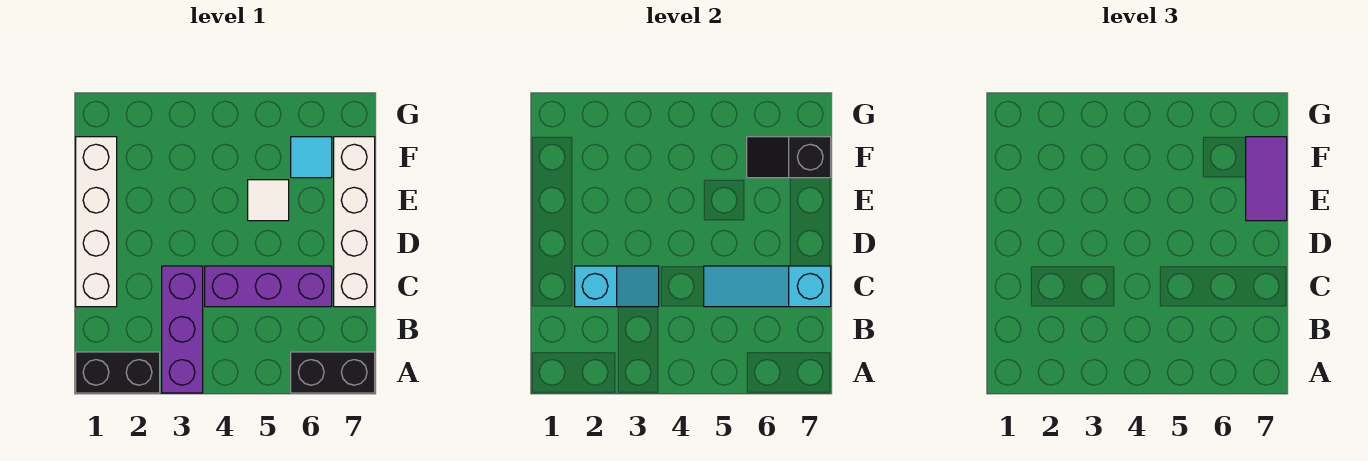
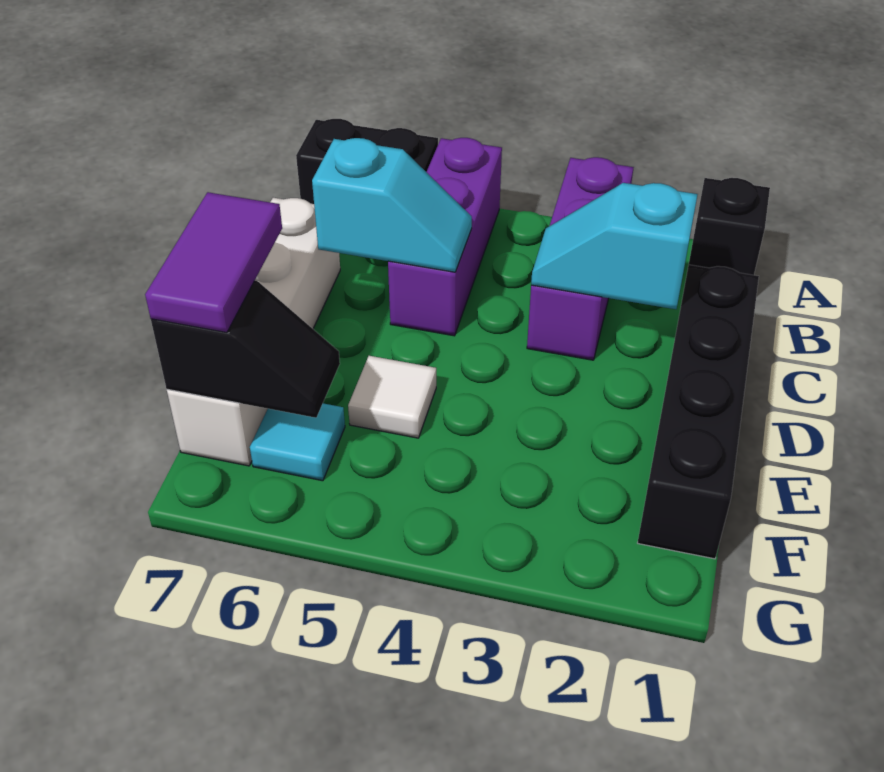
black brick A1:A2 level 1 -> black brick A1 level 1
white brick C1:F1 level 1 -> black brick C1:F1 level 1
purple brick C4:C6 level 1 -> purple brick A5:C5 level 1
cyan slope C5:C7 level 2 top 7 -> cyan slope C5:C6 level 2 top 6

